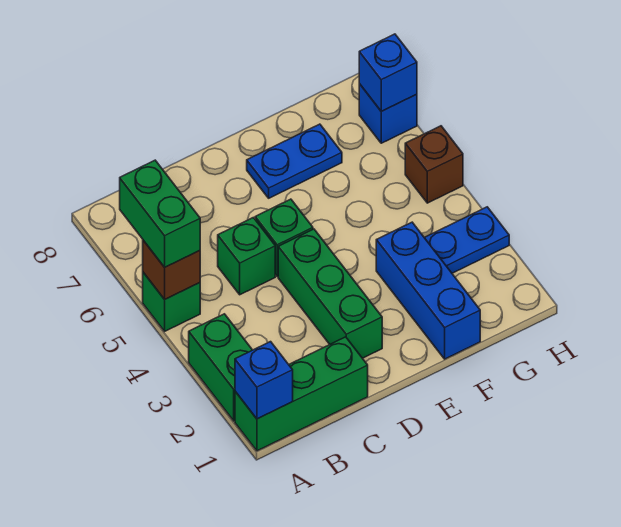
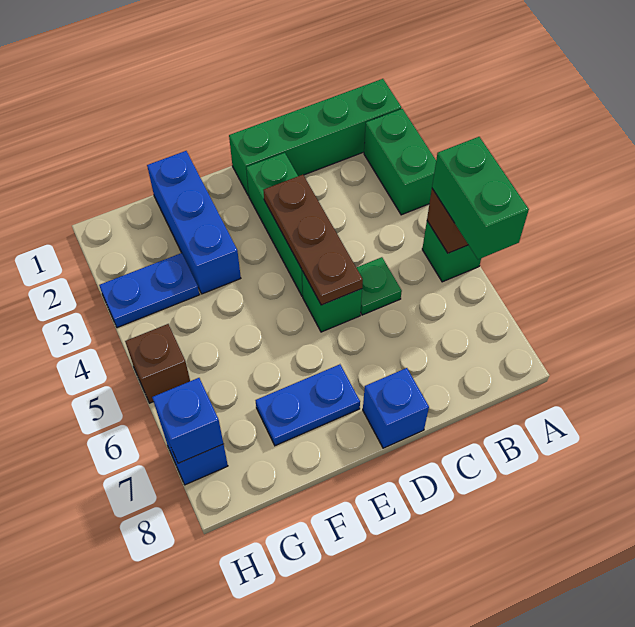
green brick A1:C1 level 1 -> green brick A1:D1 level 1
blue brick A1 level 2 -> blue brick D8 level 1
green brick C5 level 1 -> green plate C5 level 1
none -> brown plate D3:D5 level 2

